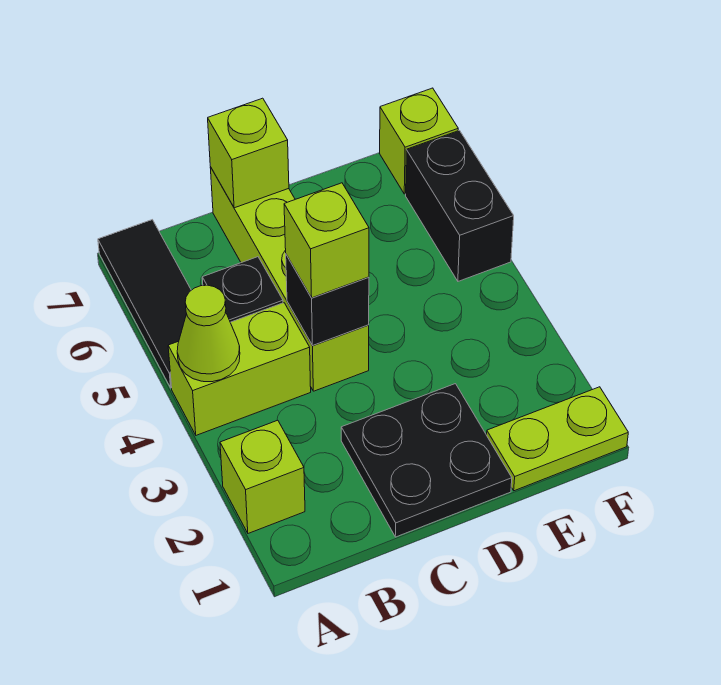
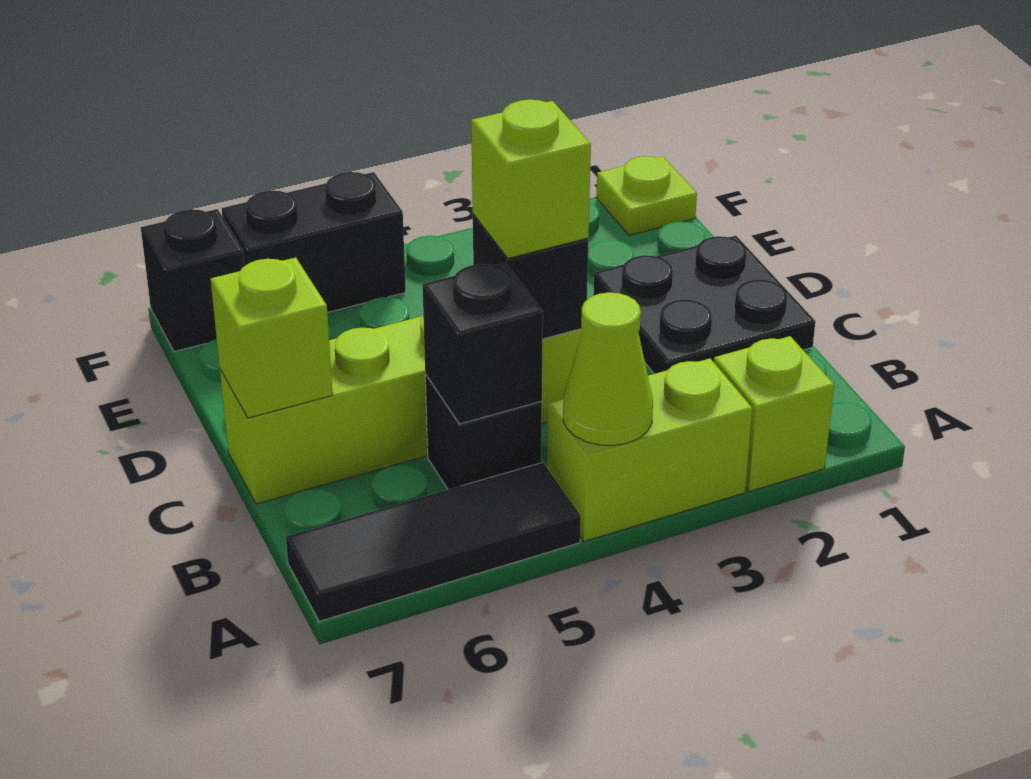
lime brick A4:B4 level 1 -> lime brick A3:A4 level 1
none -> black brick B5 level 2
lime plate E1:F1 level 1 -> lime plate F1 level 1
lime brick F7 level 1 -> black brick F7 level 1

